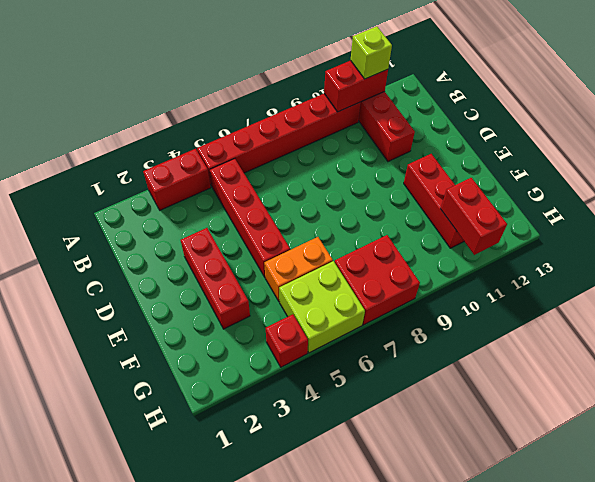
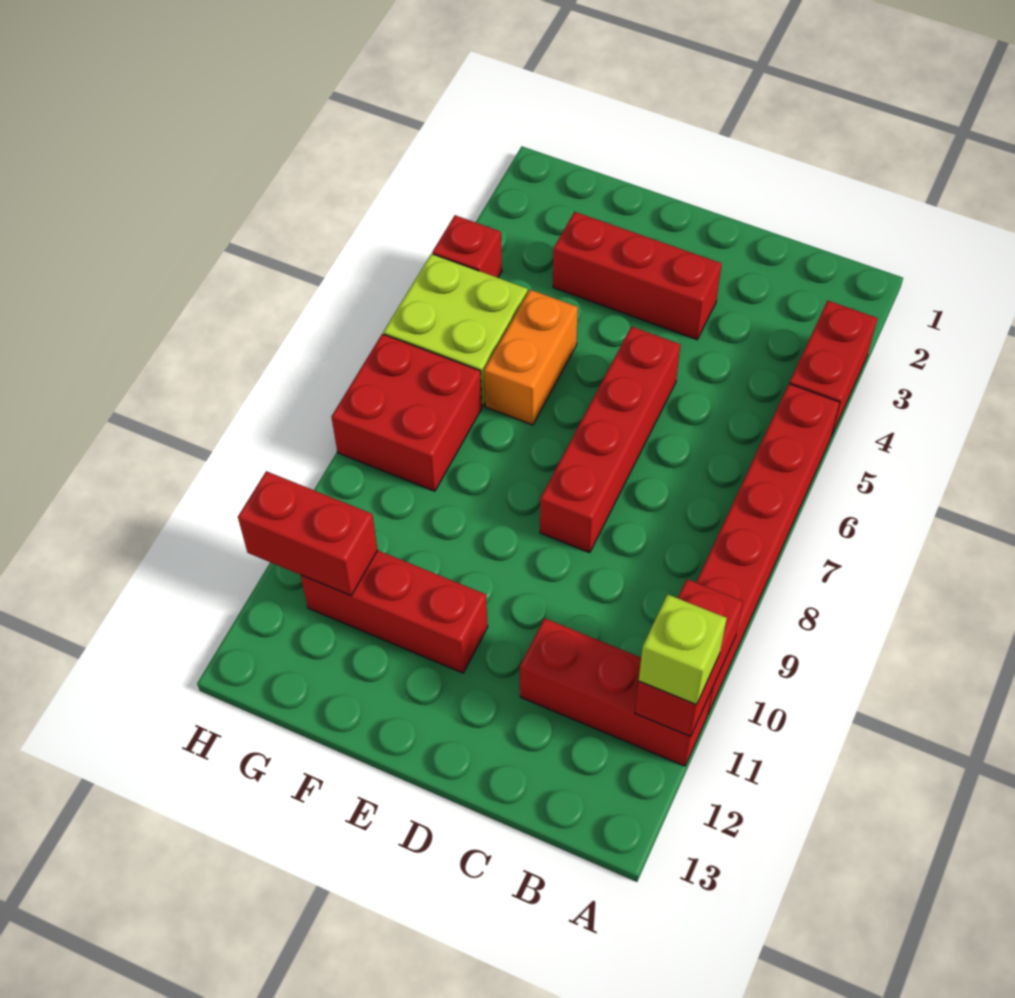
red brick B5:E5 level 1 -> red brick D5:D8 level 1

